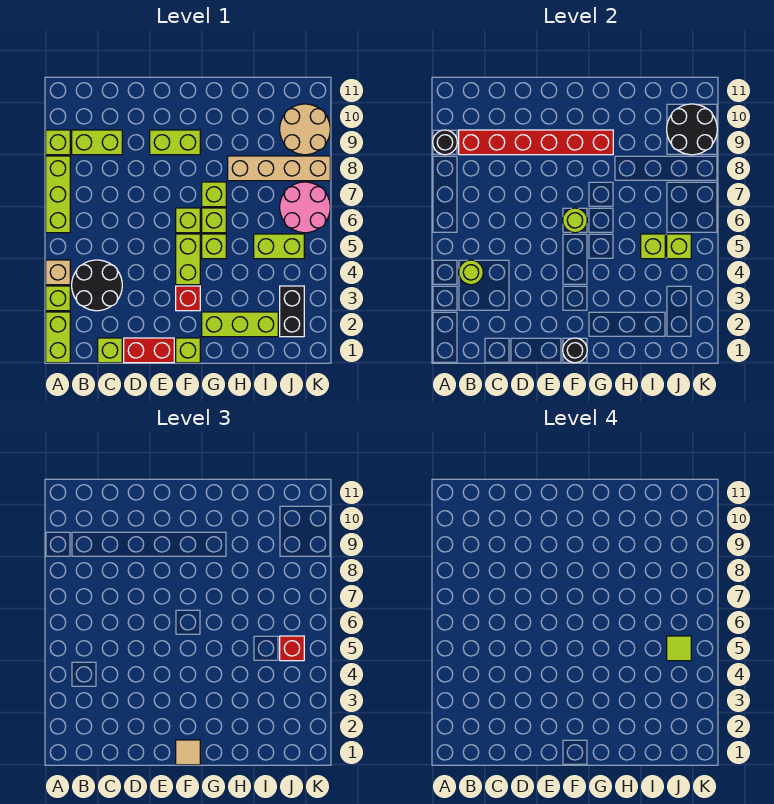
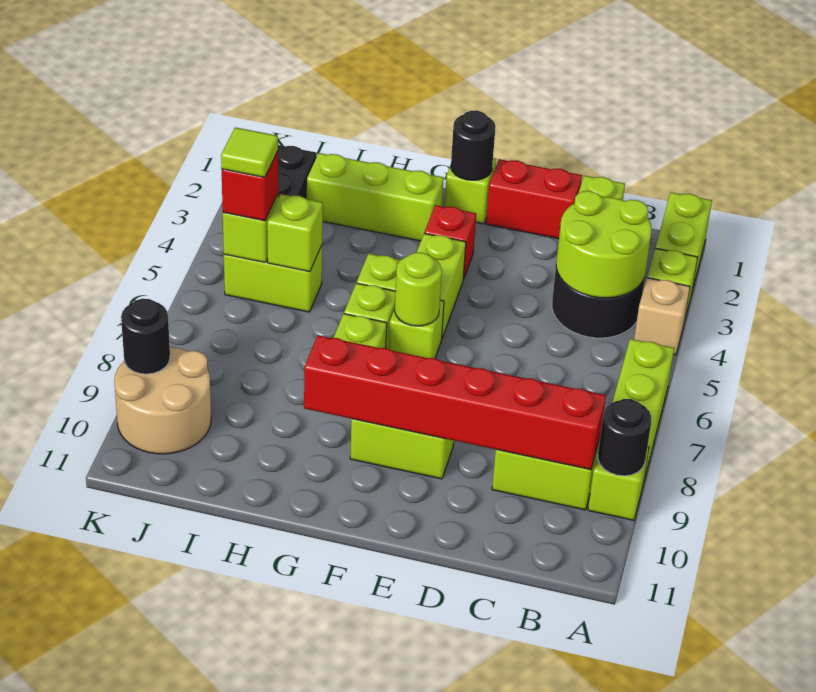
lime round brick B4 level 2 -> lime round brick B3:C4 level 2
tan tile F1 level 3 -> none
tan brick H8:K8 level 1 -> none
pink round brick J6:K7 level 1 -> none
black round brick J9:K10 level 2 -> black round brick K9 level 2

